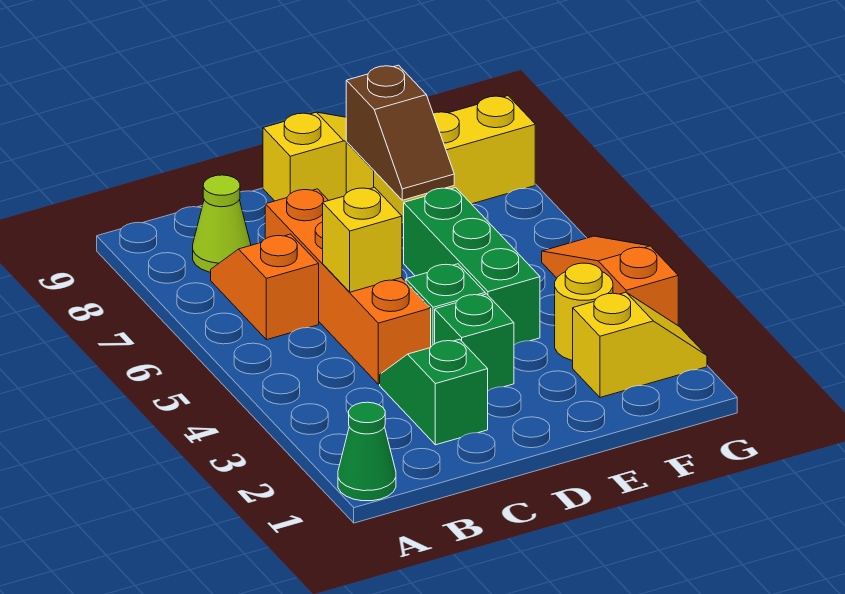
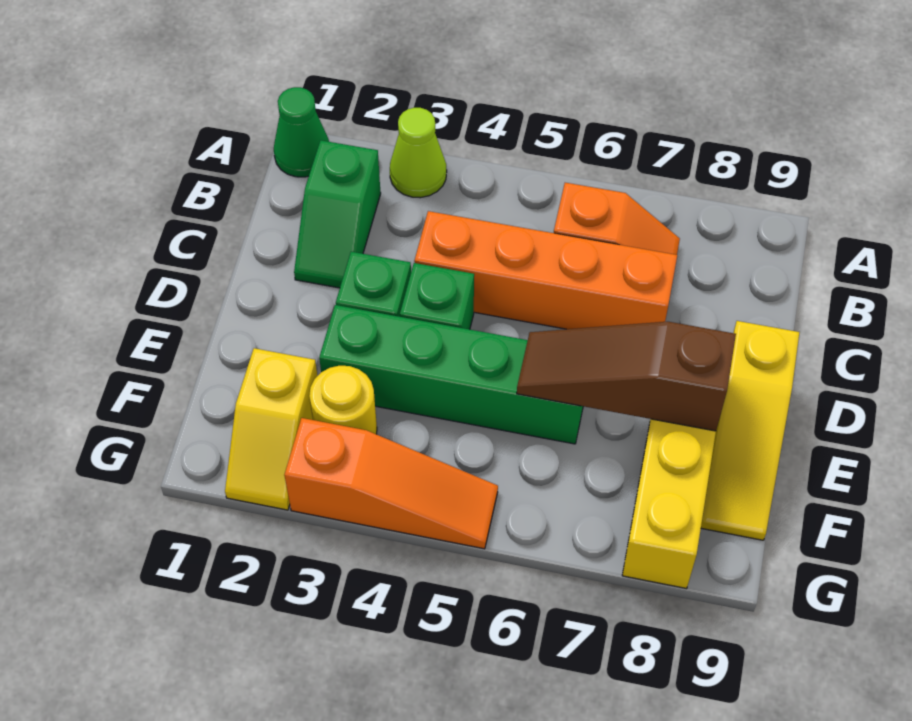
lime cone B8 level 1 -> lime cone A3 level 1
green slope C2:C3 level 1 top 2 -> green slope B2:C2 level 1 top B
yellow brick C5 level 2 -> none
green brick E4:E6 level 1 -> green brick E3:E6 level 1
brown slope E7:E8 level 2 top 8 -> brown slope E6:E8 level 2 top 8

